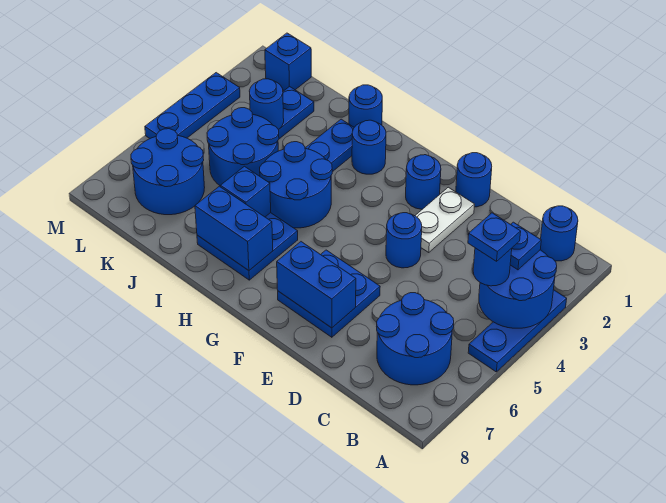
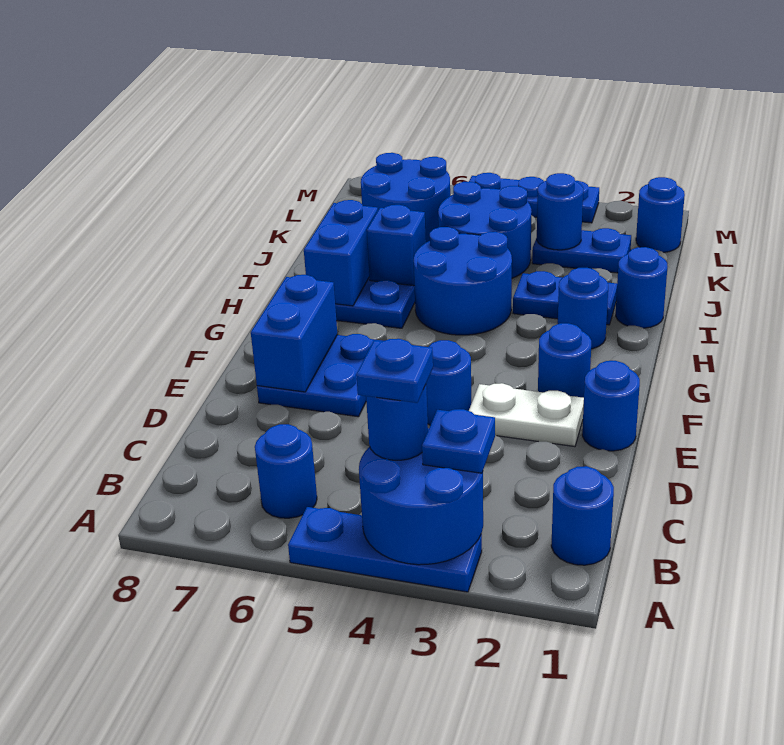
blue round brick B6:C7 level 1 -> blue round brick B6 level 1
blue brick L1 level 1 -> blue round brick L1 level 1

